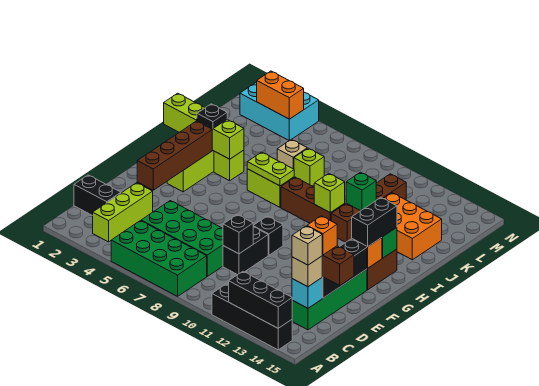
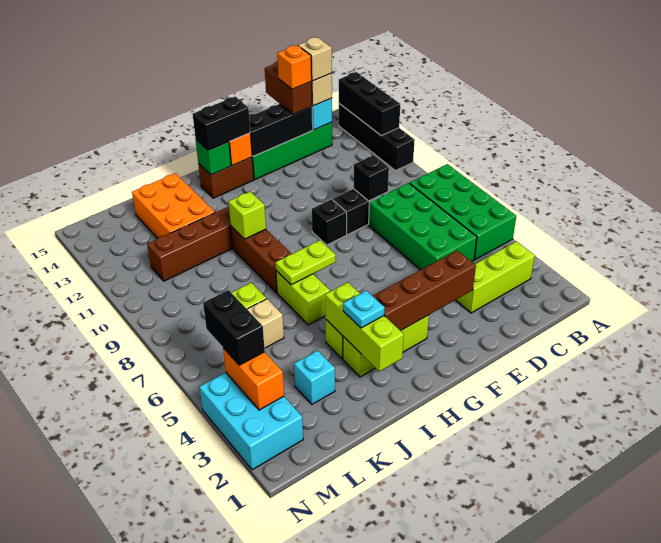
black brick C1:C2 level 1 -> black brick M4:M5 level 3
lime brick I1:I4 level 2 -> lime brick I2:I4 level 2
black plate I3 level 3 -> cyan plate I3 level 3
lime plate I6:I7 level 2 -> lime plate H7:I7 level 2
green brick J11 level 2 -> none
none -> cyan brick K3 level 1

